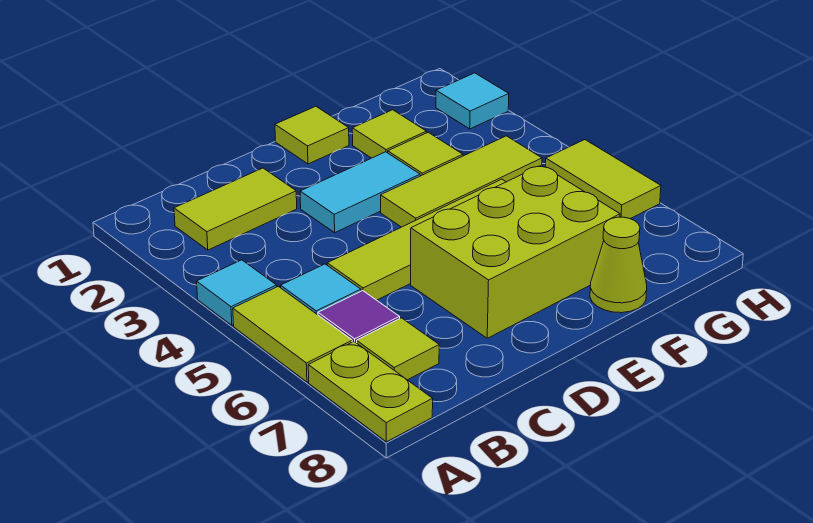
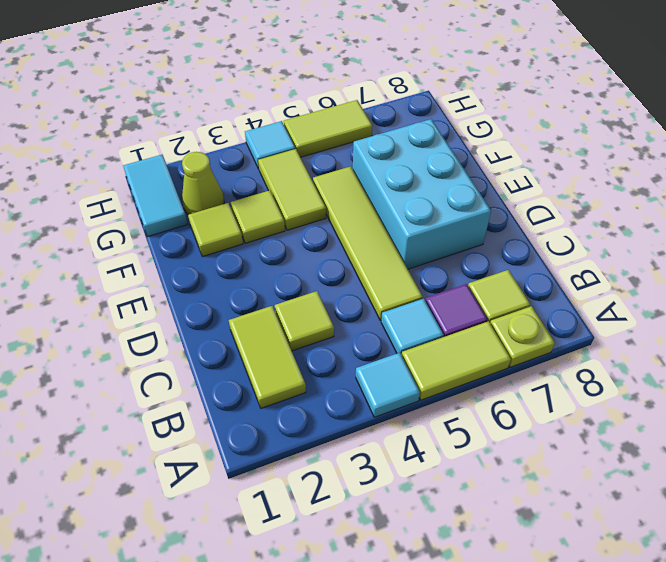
lime plate A7:A8 level 1 -> lime plate A7 level 1
cyan tile D3:E3 level 1 -> cyan tile G1:H1 level 1
lime brick D6:F7 level 1 -> cyan brick D6:F7 level 1
lime tile E1 level 1 -> lime tile C3 level 1
lime tile E4:G4 level 1 -> lime tile F4:G4 level 1
lime cone F8 level 1 -> lime cone G2 level 1
cyan tile H2 level 1 -> cyan tile H4 level 1

